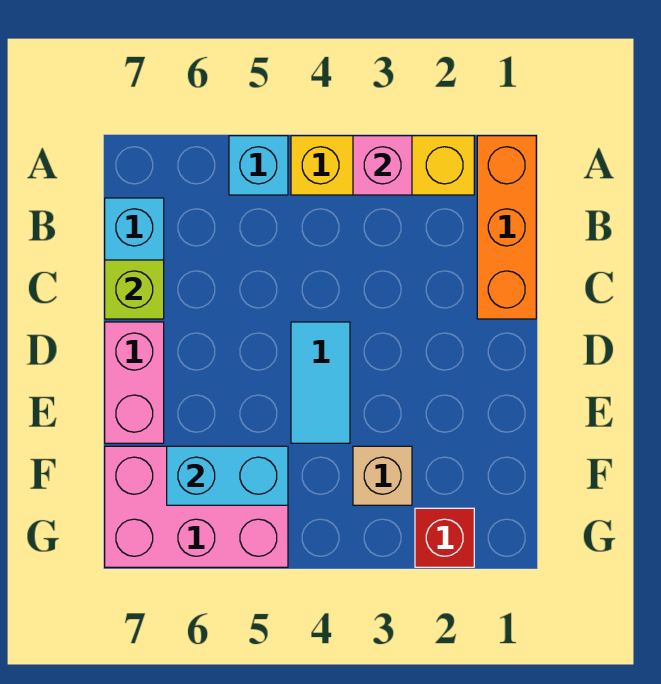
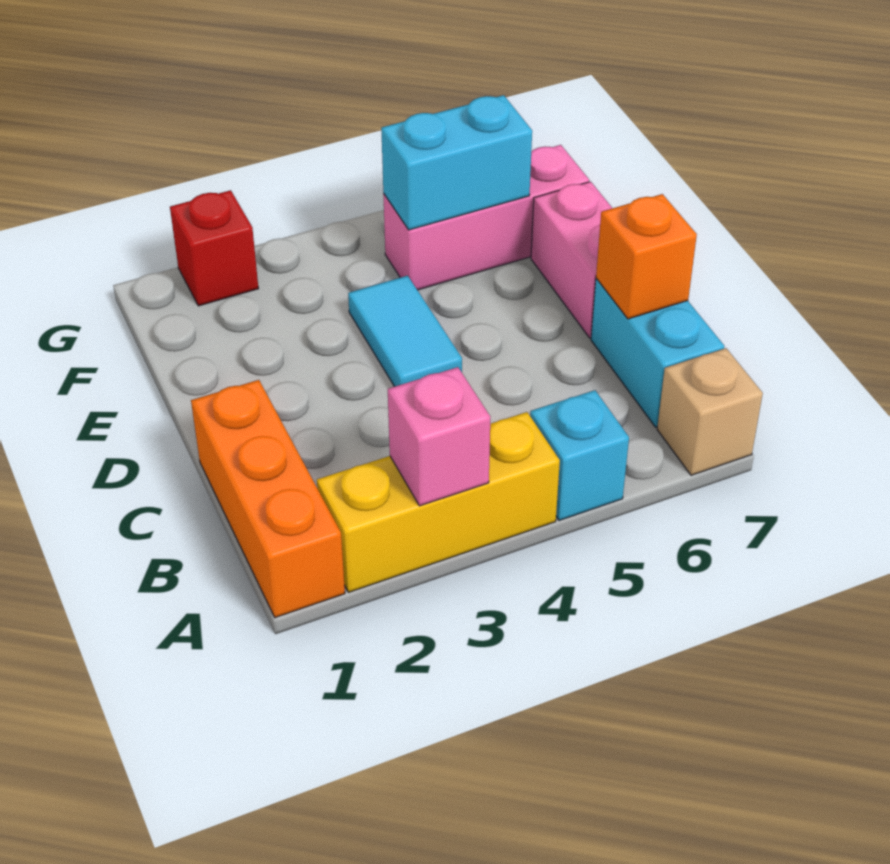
lime brick C7 level 2 -> orange brick C7 level 2
tan brick F3 level 1 -> tan brick A7 level 1
pink brick F5:G7 level 1 -> pink brick F5:F7 level 1

